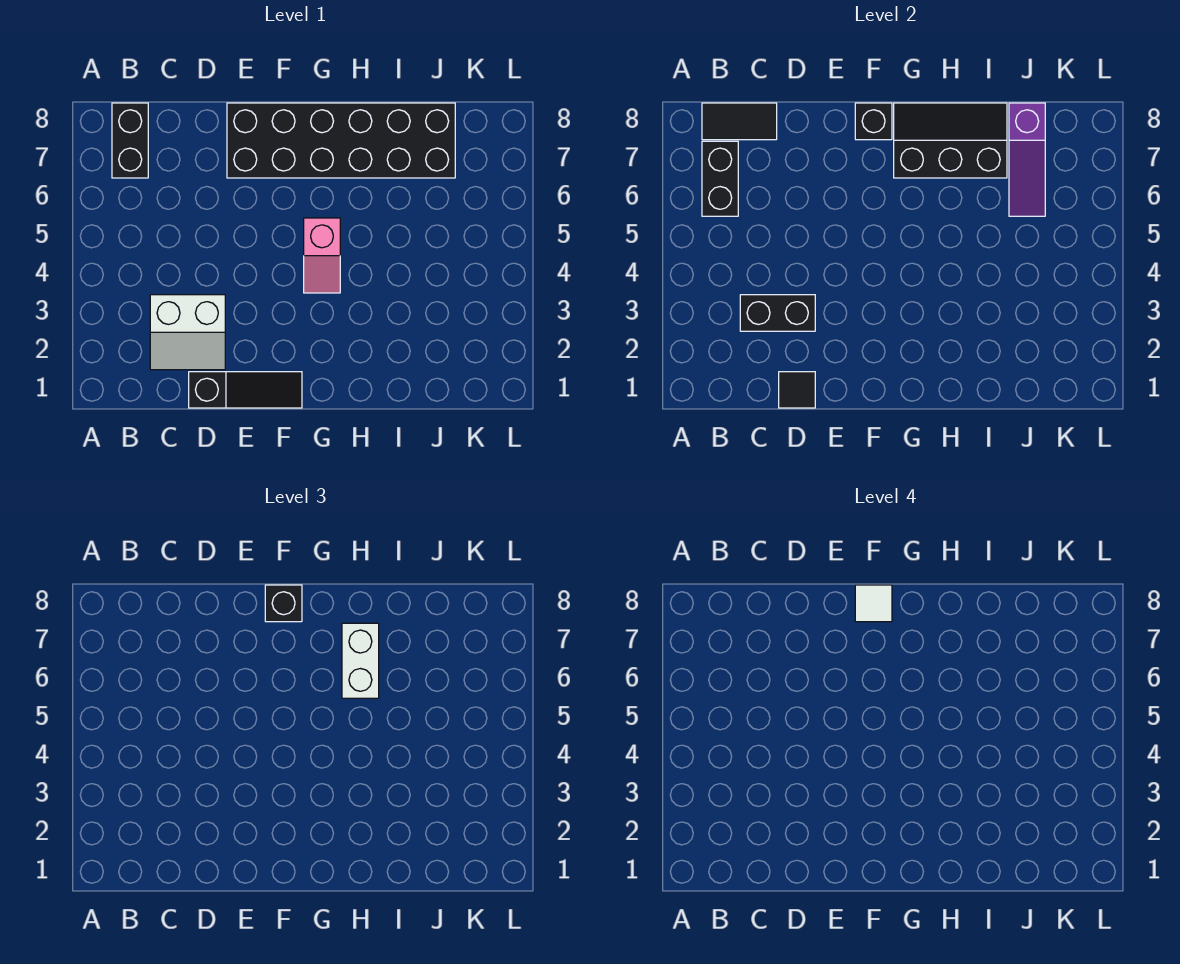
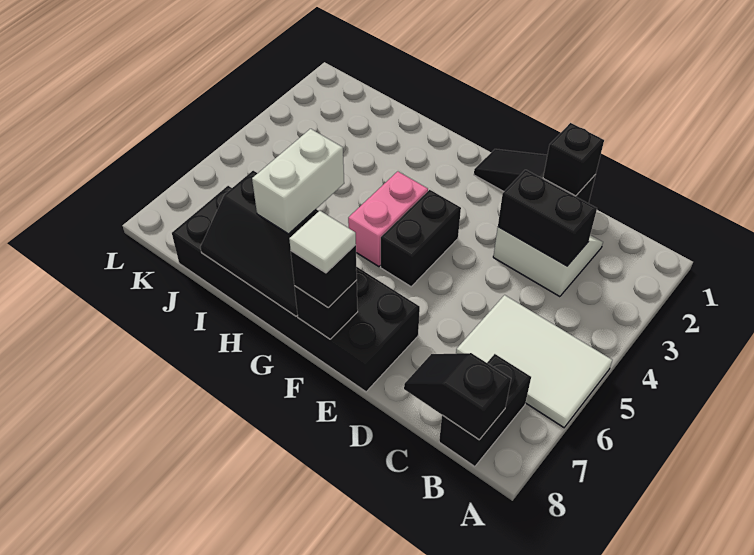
none -> white tile A5:C6 level 1
black brick B6:B7 level 2 -> black brick F4:F5 level 1
black tile B8:C8 level 2 -> black slope B8:C8 level 2 top B
black tile D1 level 2 -> black brick D1 level 2
pink slope G4:G5 level 1 top 5 -> pink brick G4:G5 level 1
purple slope J6:J8 level 2 top 8 -> none

